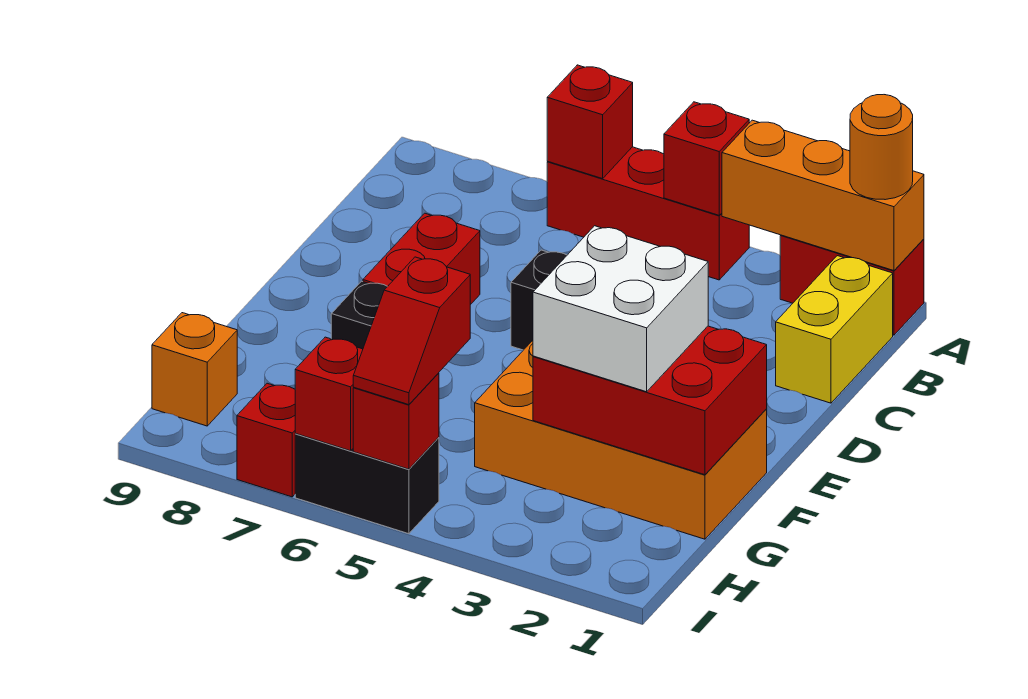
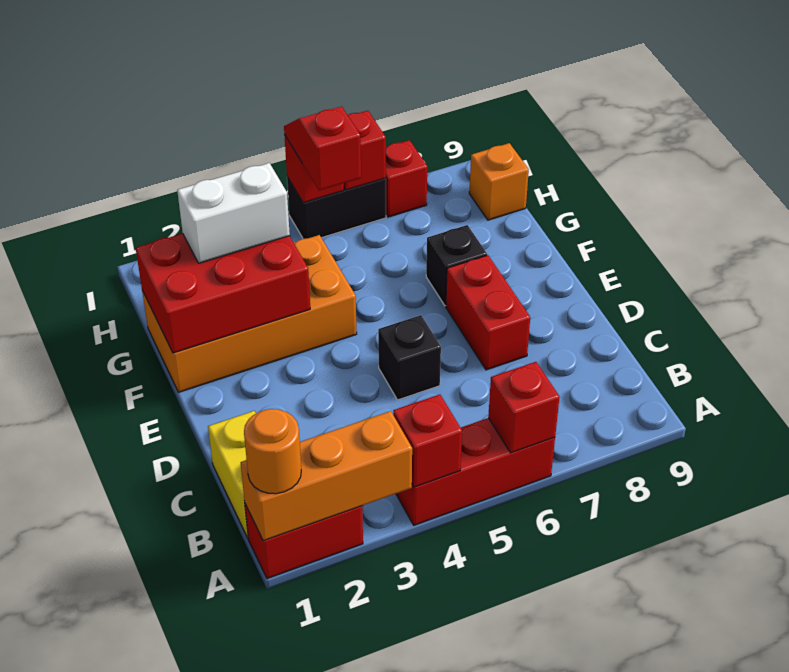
white brick F2:G3 level 3 -> white brick G2:G3 level 3

